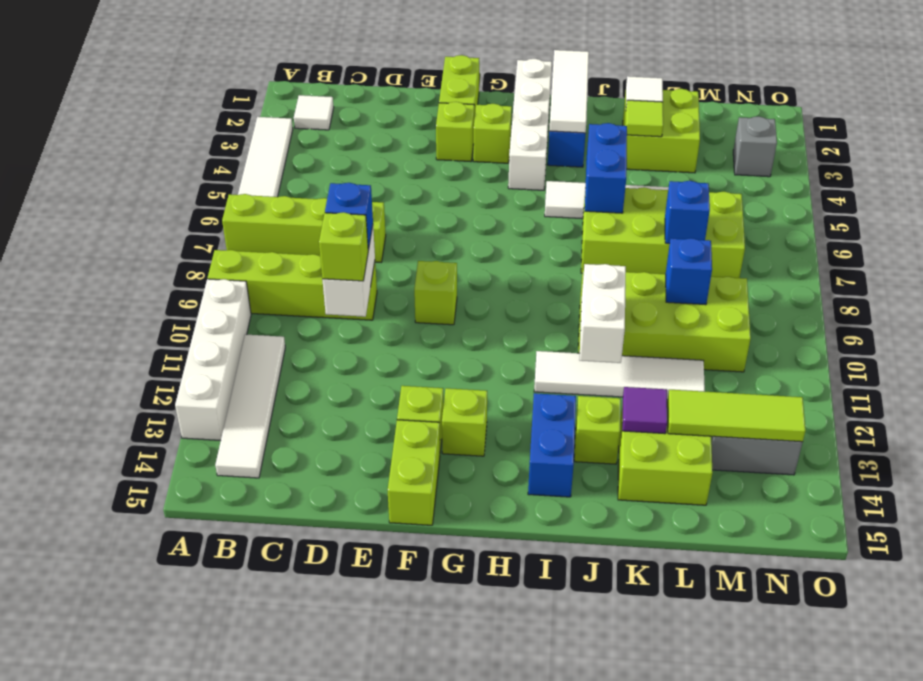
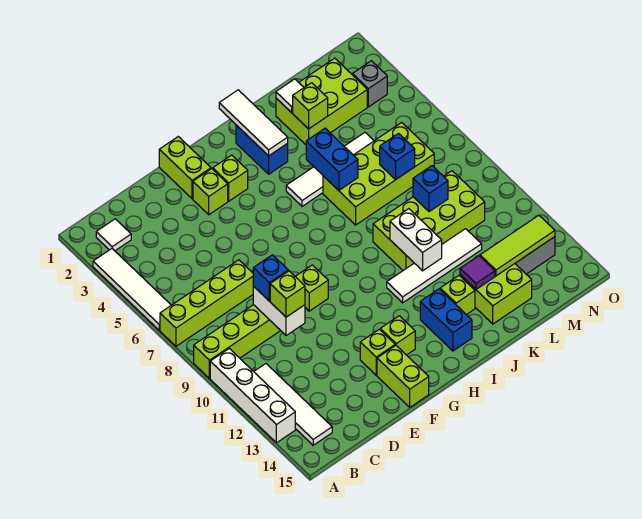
white brick H1:H4 level 1 -> none
lime brick K2:L3 level 1 -> lime brick K2:M3 level 1
lime tile K3 level 2 -> lime brick K3 level 2

